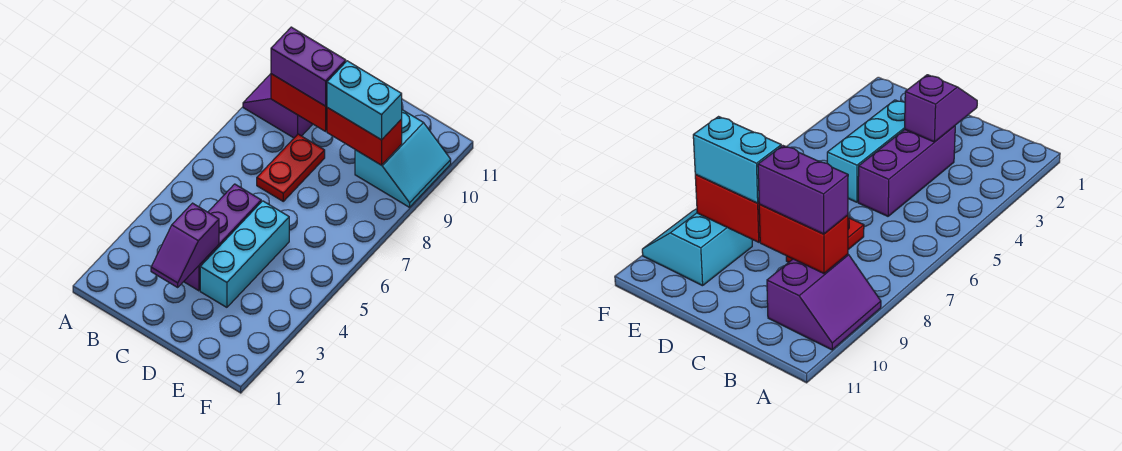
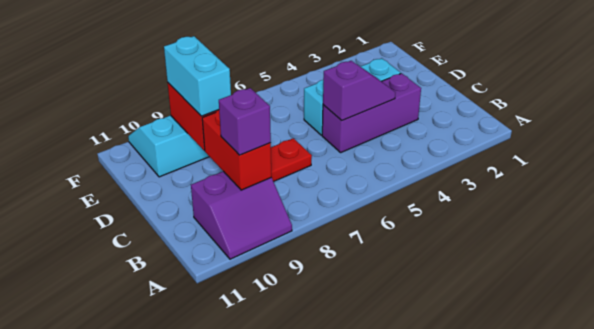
purple brick B9:C9 level 3 -> purple brick B9 level 3
purple slope C2:C3 level 2 top 3 -> purple slope C4:C5 level 2 top 5

